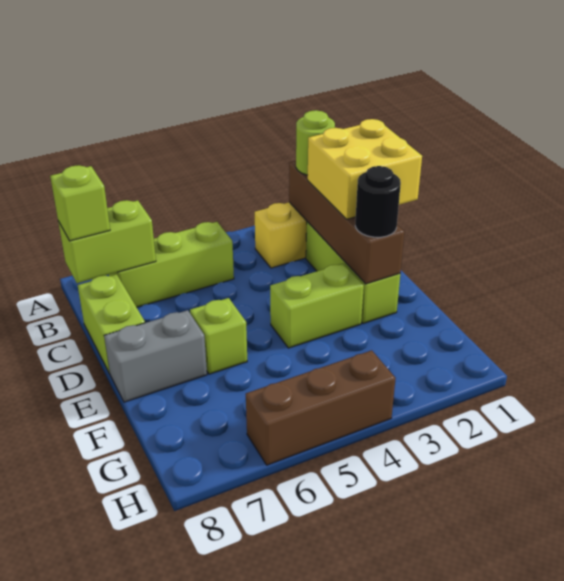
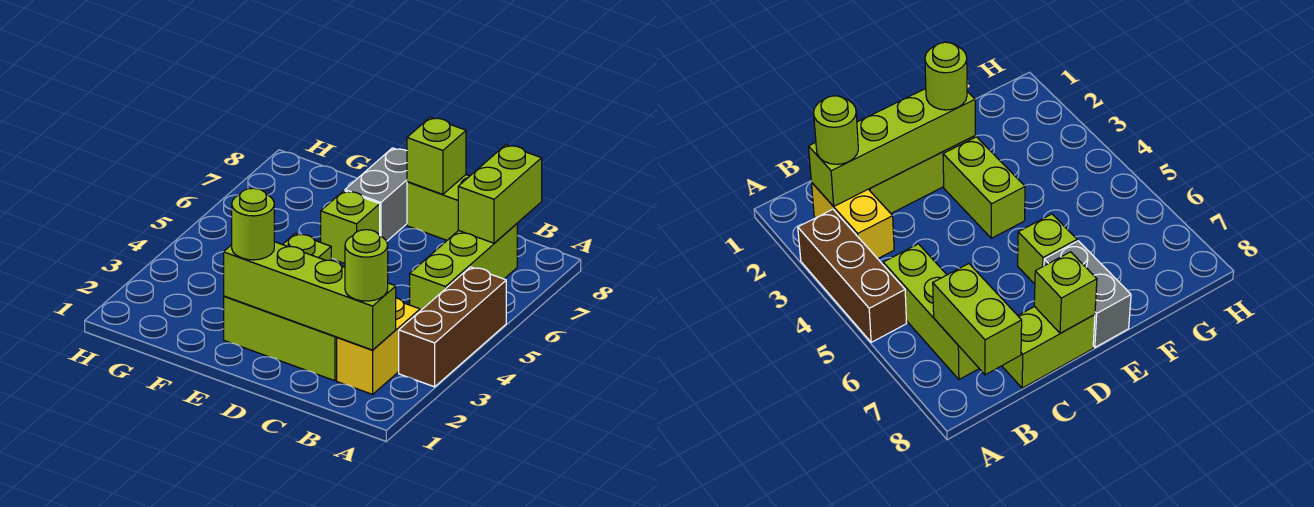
brown brick B2:E2 level 2 -> lime brick B2:E2 level 2
lime brick B8 level 3 -> lime brick D8 level 2
yellow brick C1:D2 level 3 -> none
black round brick E2 level 3 -> lime round brick E2 level 3
brown brick H4:H6 level 1 -> brown brick A3:A5 level 1

